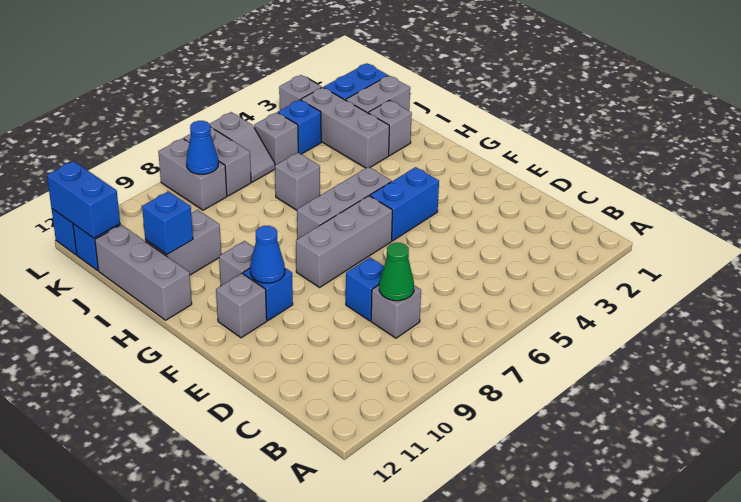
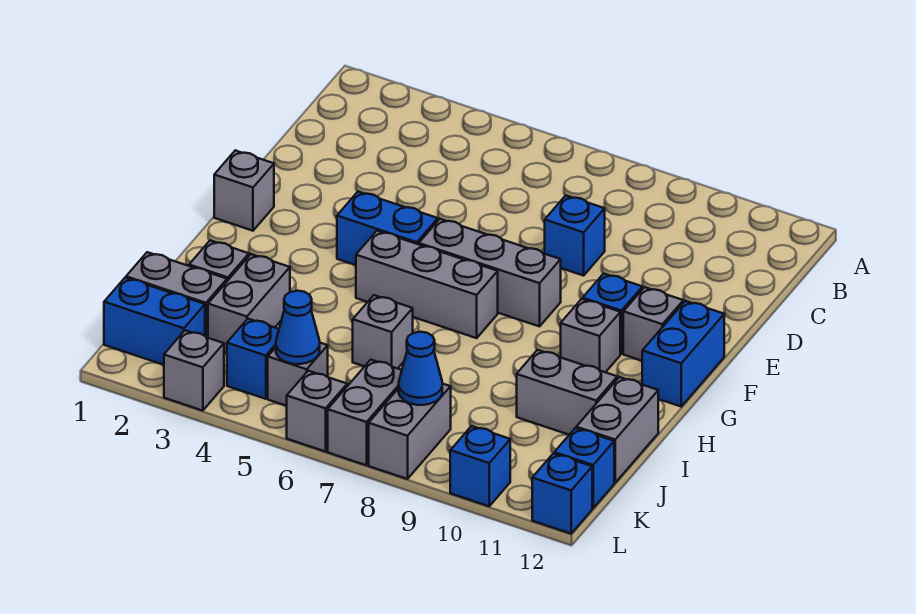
grey brick C8 level 1 -> grey brick F1 level 1
green cone C8 level 2 -> none
blue cone F10 level 2 -> blue cone K5 level 2
grey brick H12:J12 level 1 -> grey brick I12:J12 level 1
grey brick I3:K3 level 1 -> grey brick I3:J3 level 1
blue brick I11 level 2 -> blue brick L10 level 1
blue brick K12:L12 level 2 -> blue brick F12:G12 level 1

